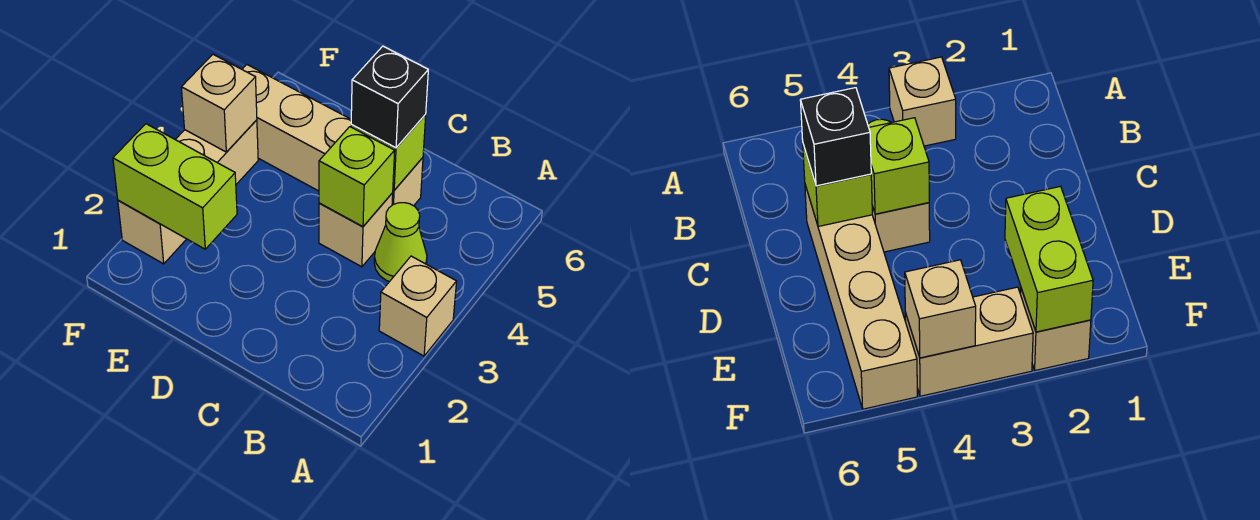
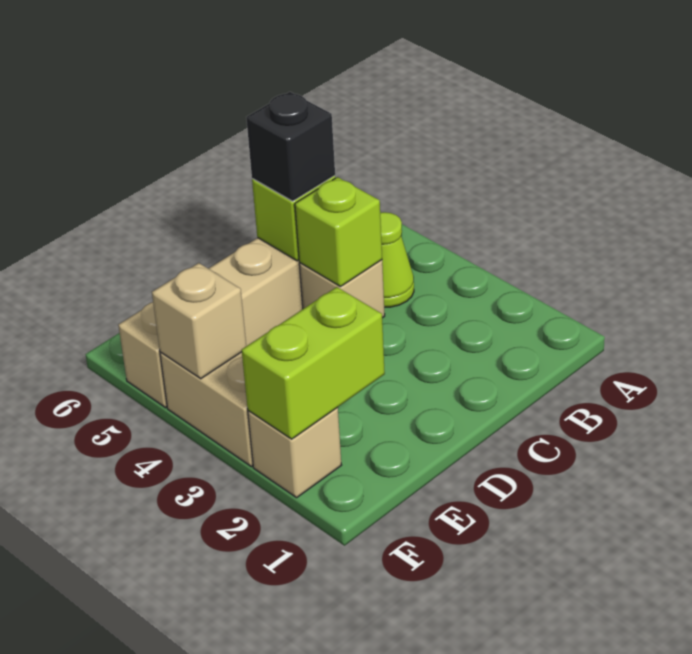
tan brick A3 level 1 -> none

